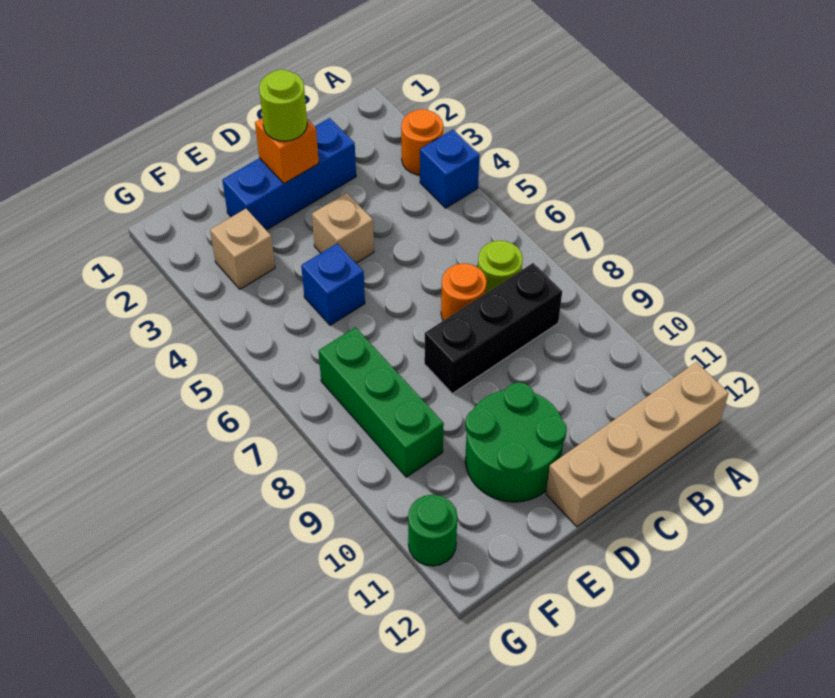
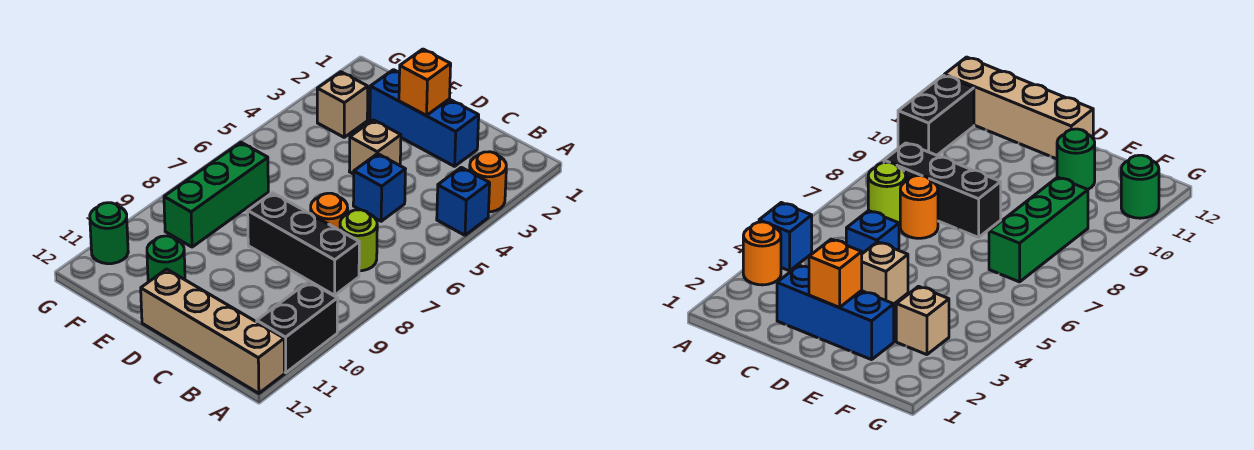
none -> black brick A10:A11 level 1
lime round brick D2 level 3 -> none
green round brick D10:E11 level 1 -> green round brick E11 level 1
blue brick E5 level 1 -> blue brick C5 level 1

